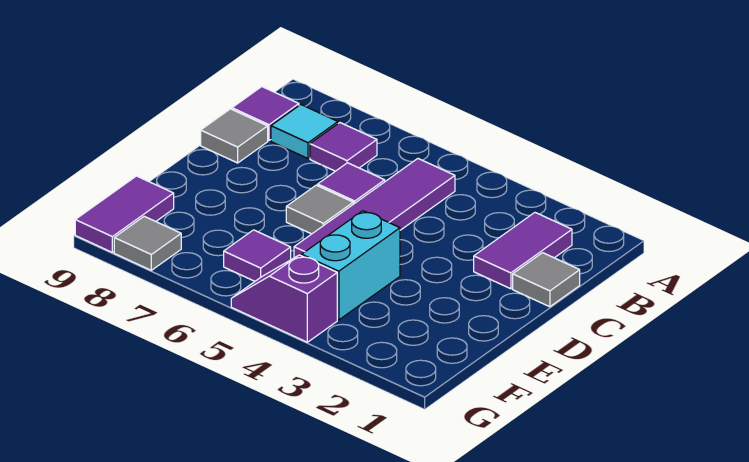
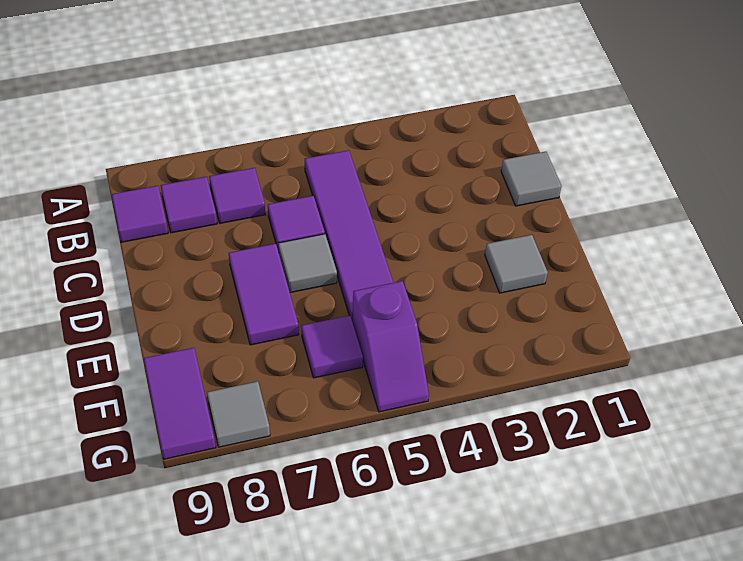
purple tile B2:C2 level 1 -> purple tile D7:E7 level 1
cyan tile B8 level 1 -> purple tile B8 level 1
grey tile C9 level 1 -> grey tile E2 level 1
cyan brick E4:F4 level 1 -> none
purple slope G4:G5 level 1 top 4 -> purple slope F5:G5 level 1 top F

